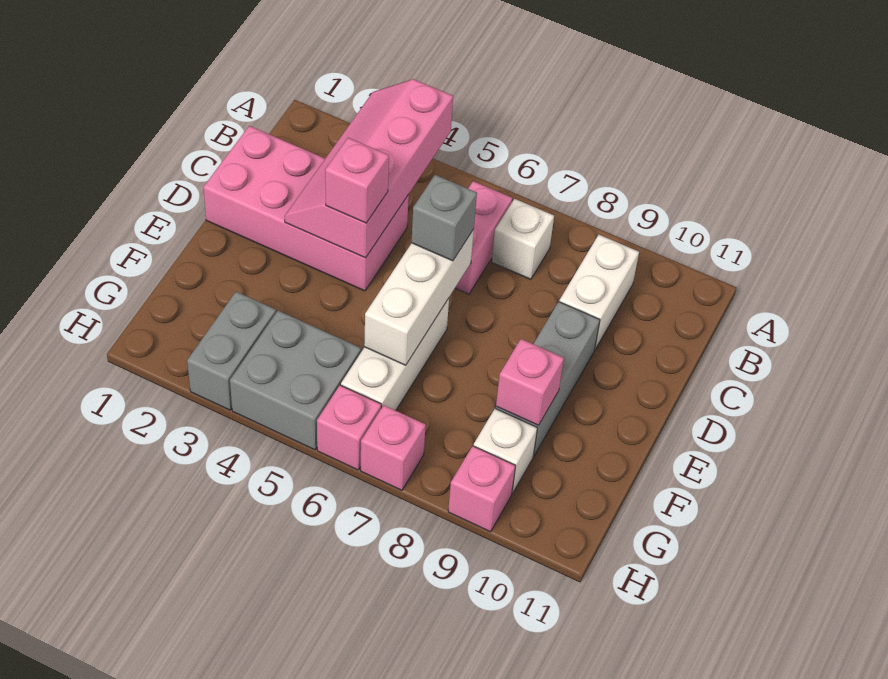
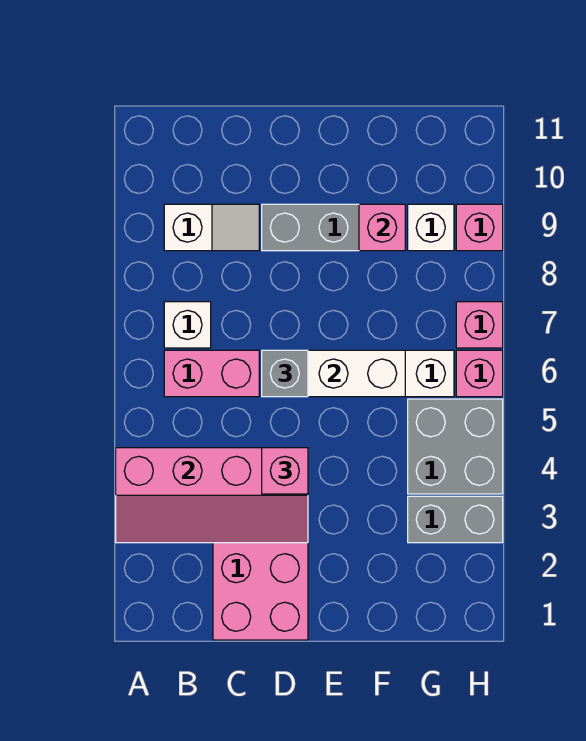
white brick B9:C9 level 1 -> white slope B9:C9 level 1 top B

